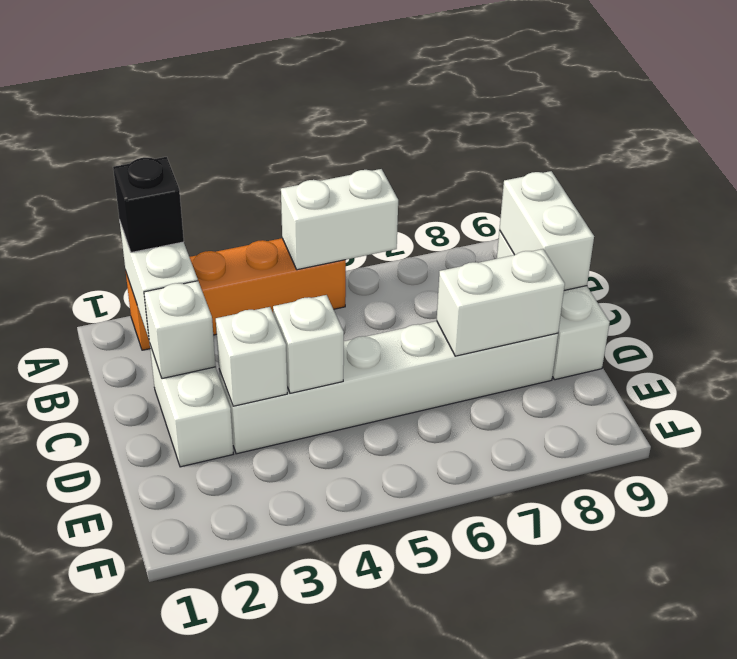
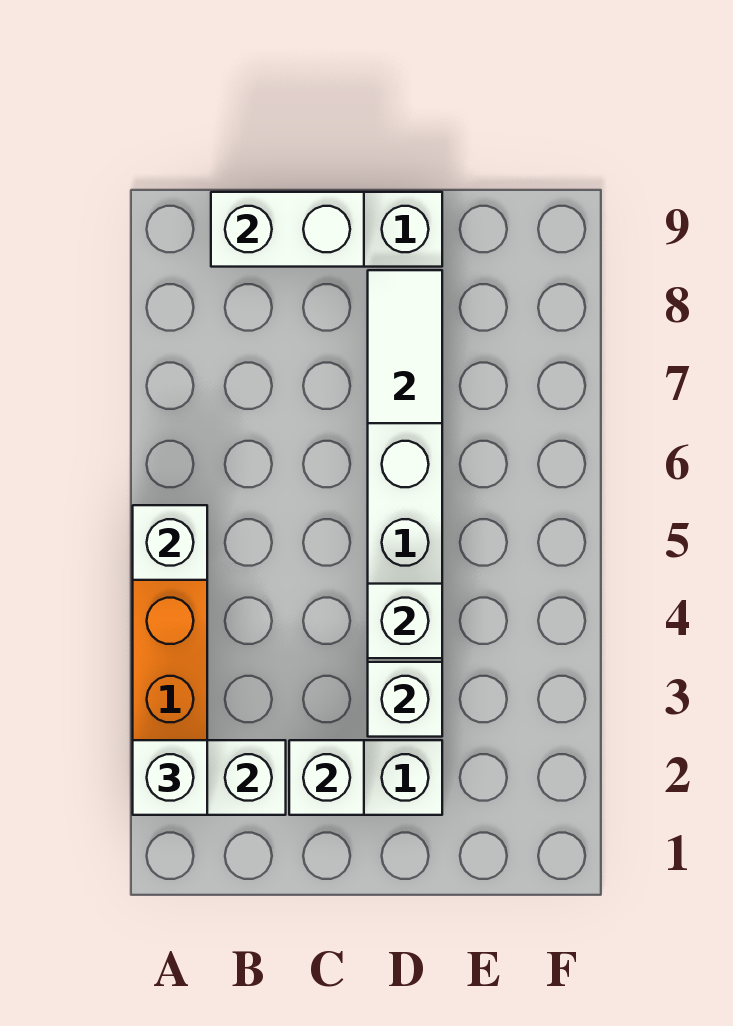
black brick A2 level 3 -> white brick A2 level 3
white brick A5:A6 level 2 -> white brick A5 level 2
white brick D7:D8 level 2 -> white tile D7:D8 level 2

